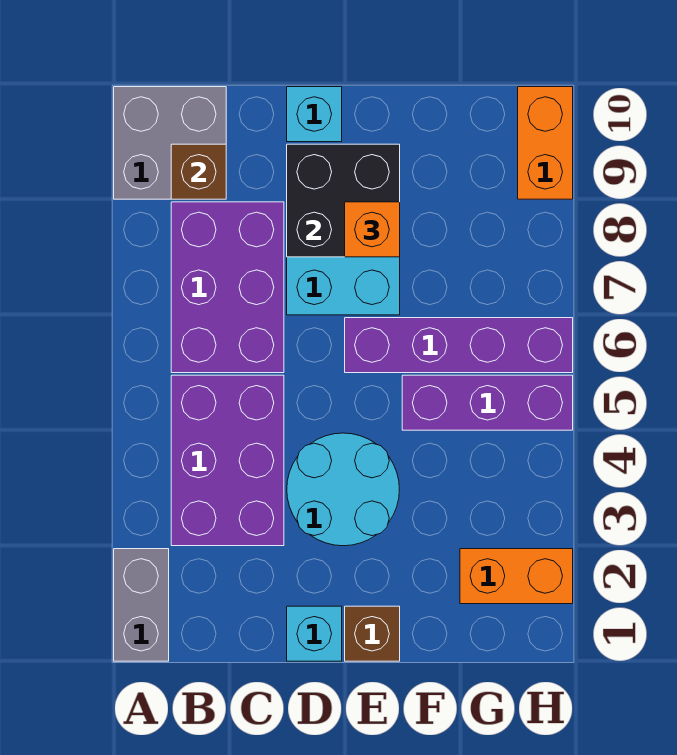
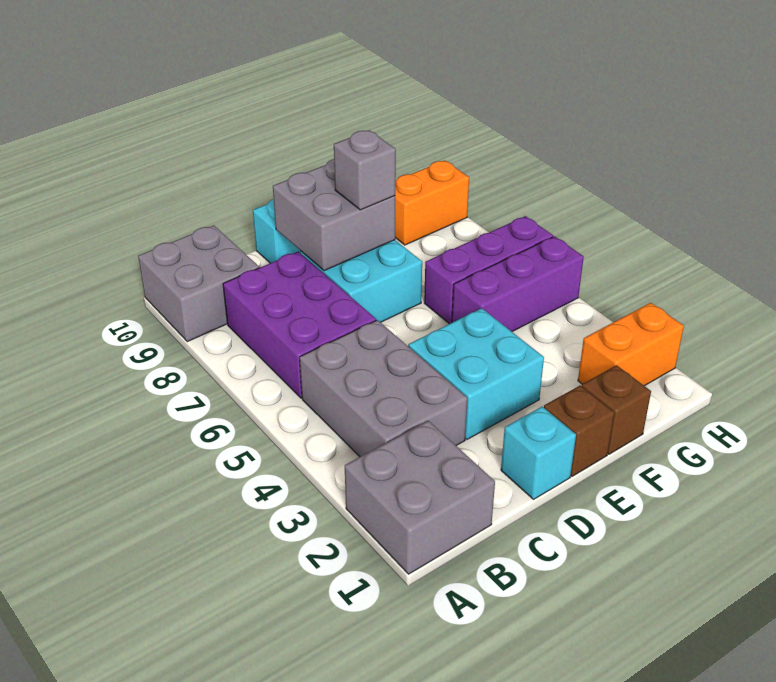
grey brick A1:A2 level 1 -> grey brick A1:B2 level 1
purple brick B3:C5 level 1 -> grey brick B3:C5 level 1
brown brick B9 level 2 -> brown brick F1 level 1
cyan round brick D3:E4 level 1 -> cyan brick D3:E4 level 1
black brick D8:E9 level 2 -> grey brick D8:E9 level 2
purple brick E6:H6 level 1 -> purple brick F6:H6 level 1
orange brick E8 level 3 -> grey brick E8 level 3
orange brick H9:H10 level 1 -> orange brick G9:H9 level 1

